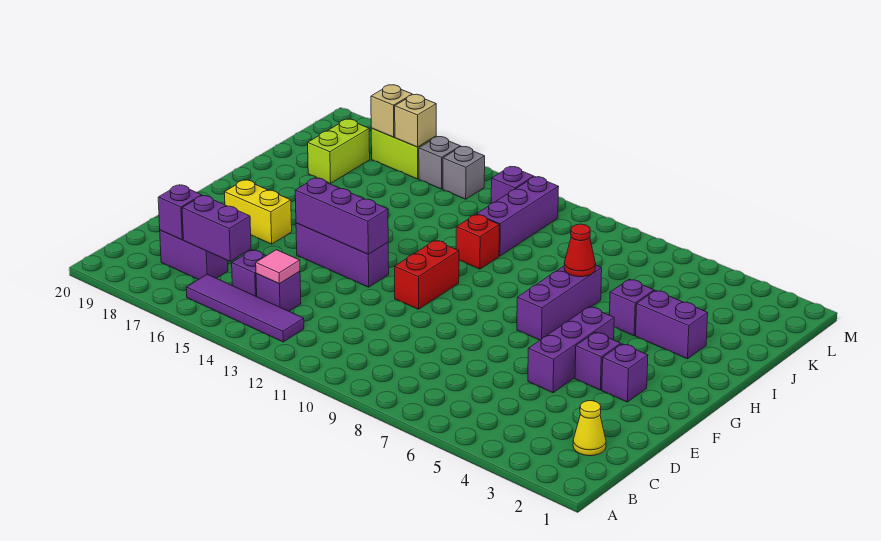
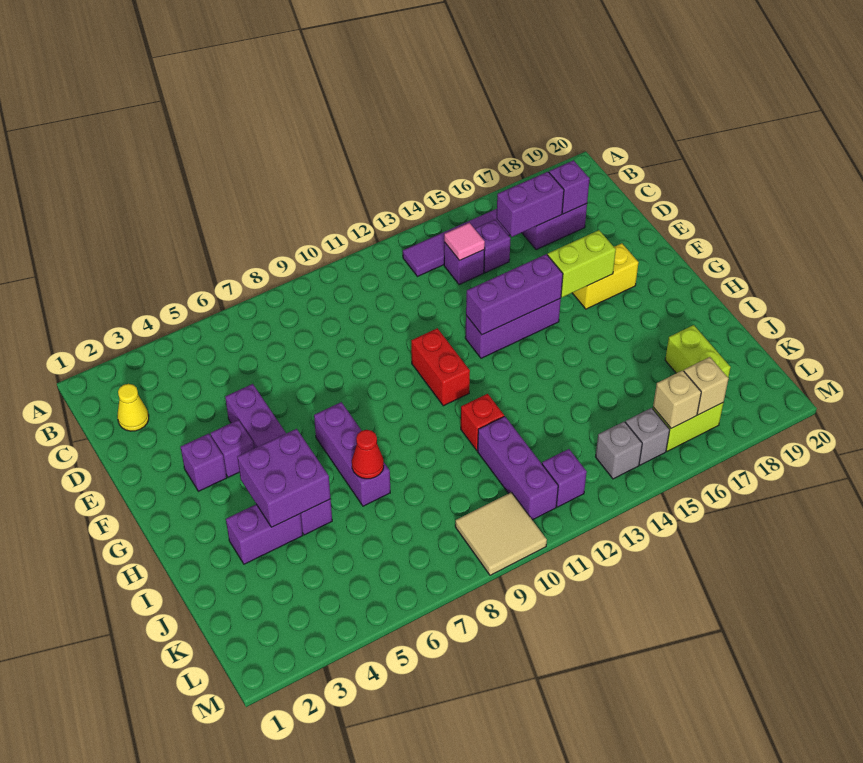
none -> lime brick F16:F17 level 2
none -> purple brick H4:I5 level 2
none -> tan tile L9:M10 level 1

